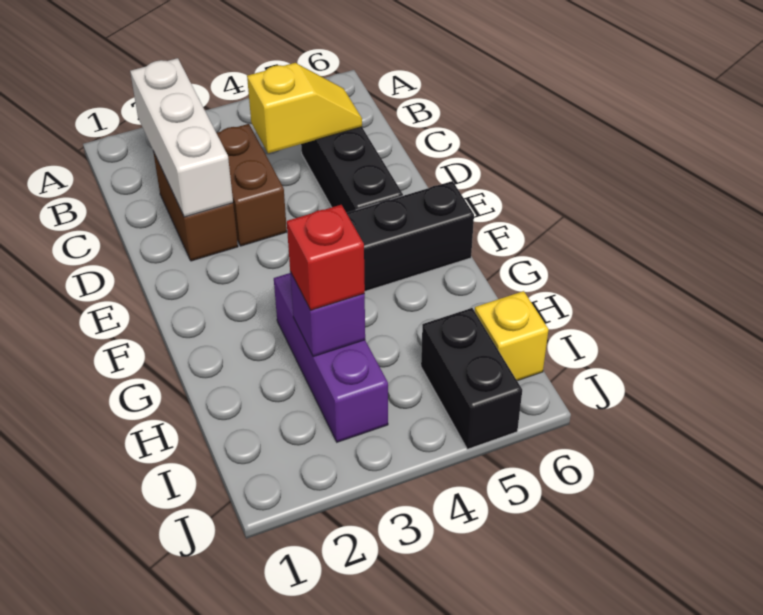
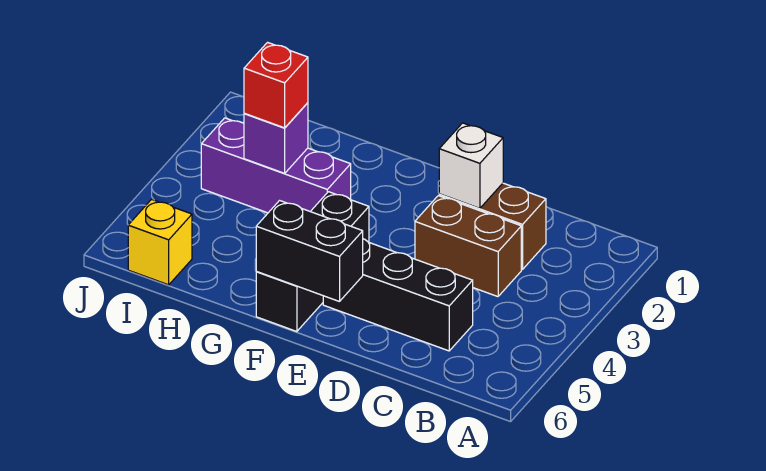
white brick B2:D2 level 2 -> white brick D2 level 2
yellow slope C4:C5 level 2 top 4 -> none
black brick I5:J5 level 1 -> black brick E6:F6 level 2

